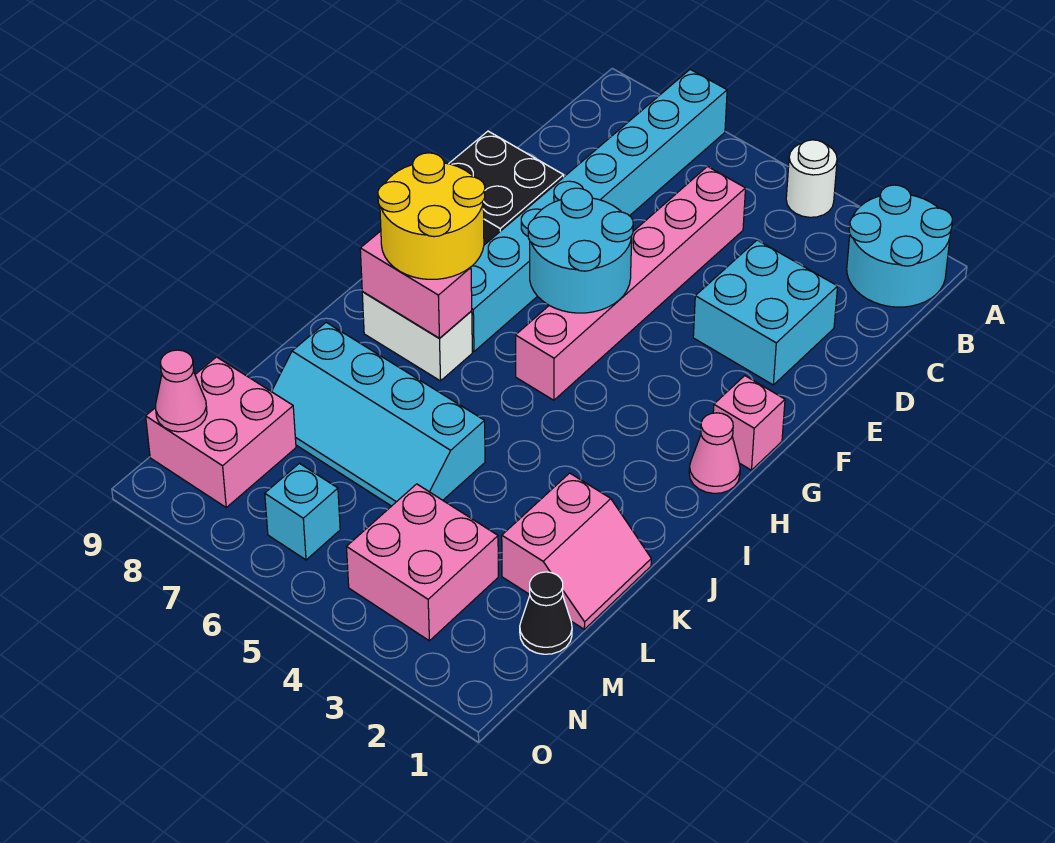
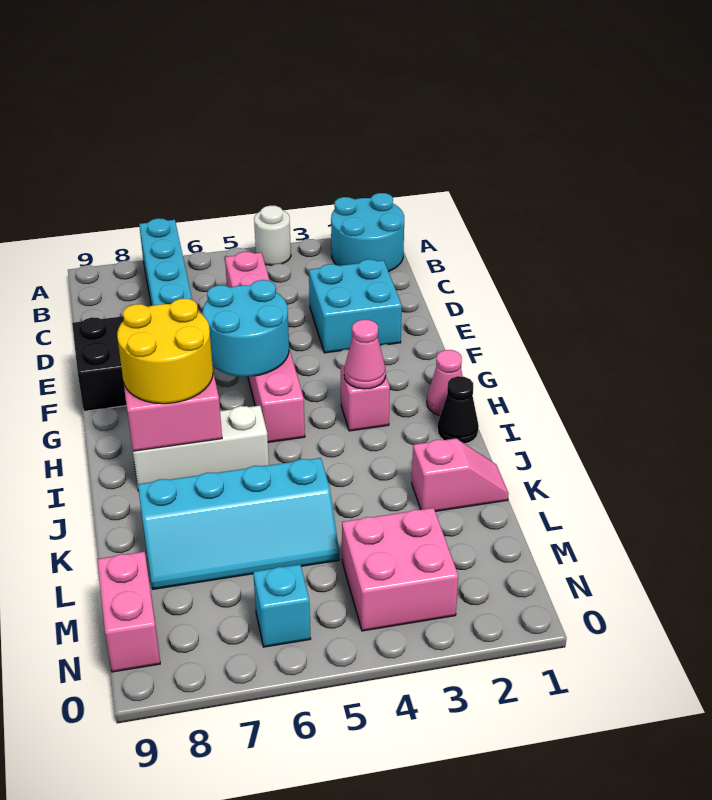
pink brick G1 level 1 -> pink brick H3 level 1
white brick I7:I8 level 1 -> white brick I6:I8 level 1
pink slope K1:L2 level 1 top 2 -> pink slope K1:K2 level 1 top 2
black cone M1 level 1 -> black cone I1 level 1
pink brick M8:N9 level 1 -> pink brick M9:N9 level 1
pink cone N9 level 2 -> pink cone H3 level 2

